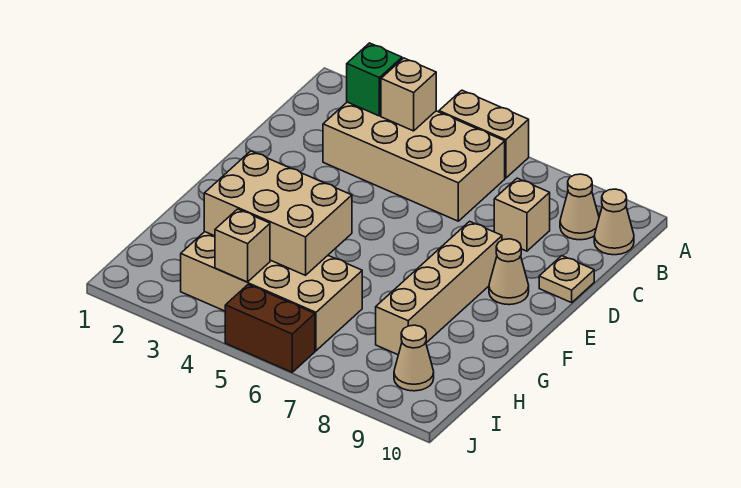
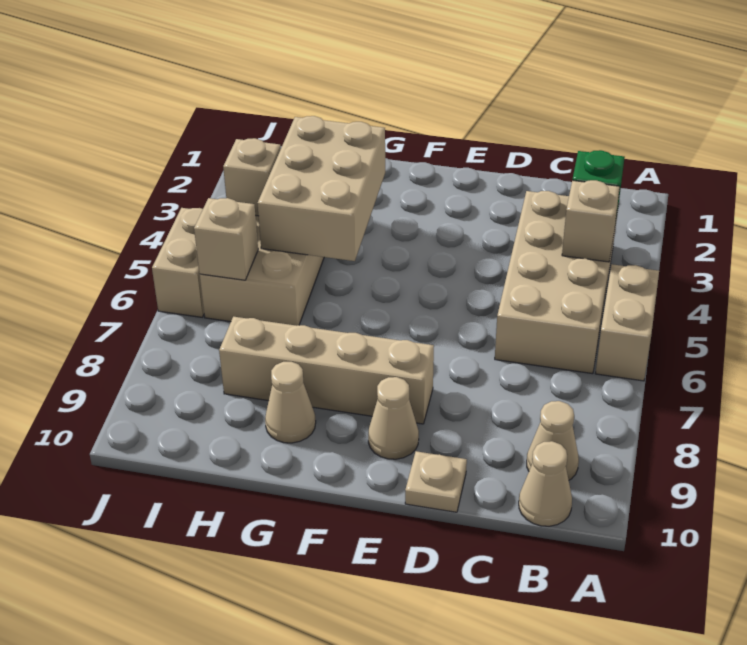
tan brick C8 level 1 -> tan brick I6 level 2
tan cone I9 level 1 -> tan cone G9 level 1
brown brick J5:J6 level 1 -> tan brick J5:J6 level 1

